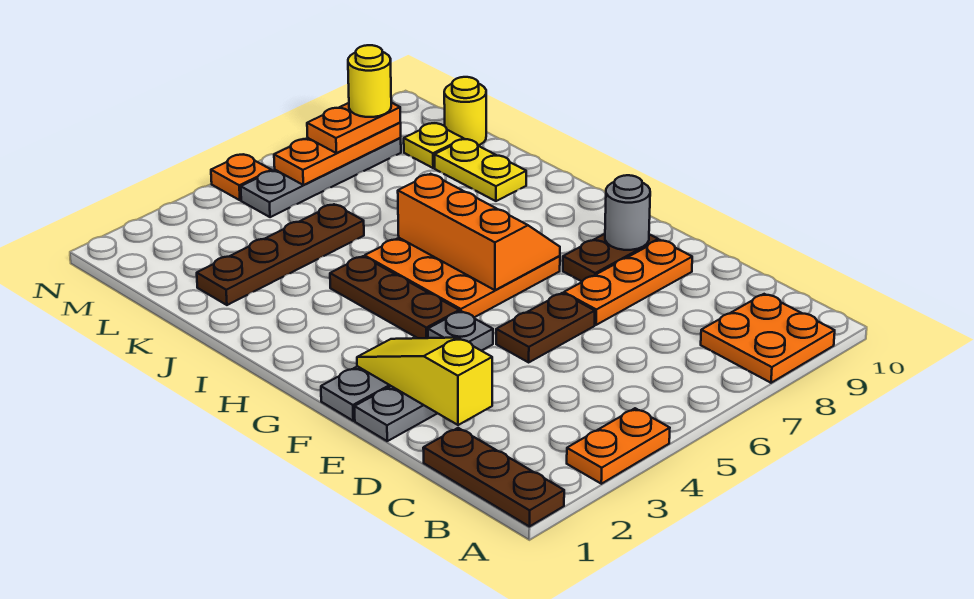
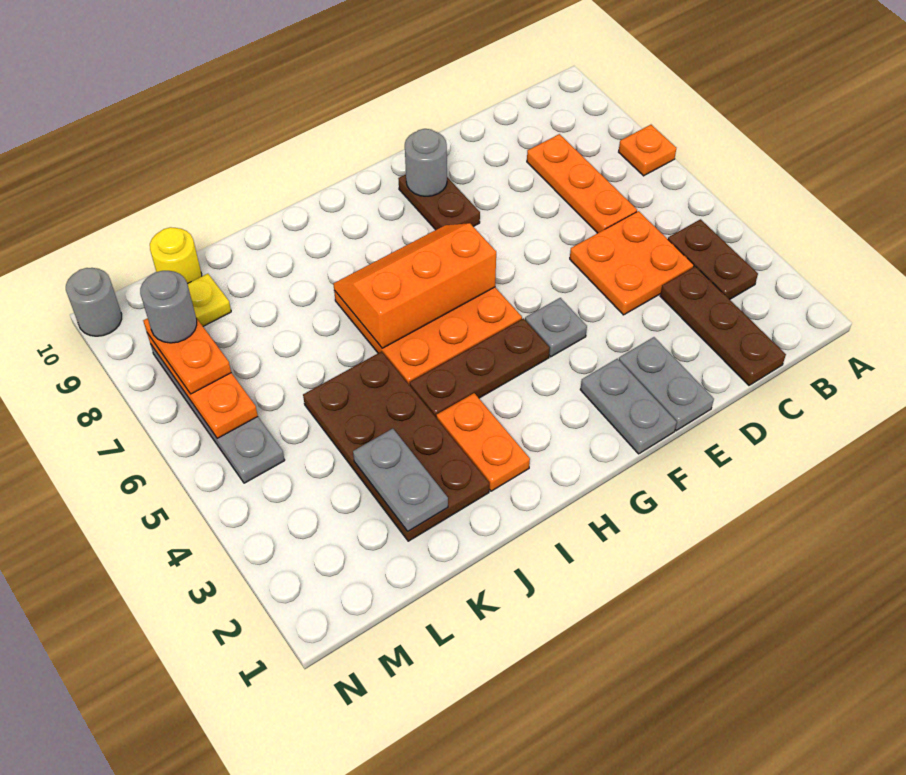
brown plate A1:C1 level 1 -> brown plate C1:C3 level 1
orange plate A3:A4 level 1 -> orange plate I2:I3 level 1
orange plate A8:B9 level 1 -> orange plate C4:D5 level 1
yellow slope D2:F2 level 2 top D -> none
brown plate E5:E6 level 1 -> brown plate B3:B4 level 1
orange plate E7:E9 level 1 -> orange plate C6:C8 level 1
yellow plate J9:K9 level 1 -> none
brown plate K2:K5 level 1 -> brown plate J2:K5 level 1
none -> grey plate K2:K3 level 2
yellow round brick M8 level 4 -> grey round brick M8 level 4
orange plate N5 level 1 -> orange plate A7 level 1
none -> grey round brick N10 level 1

